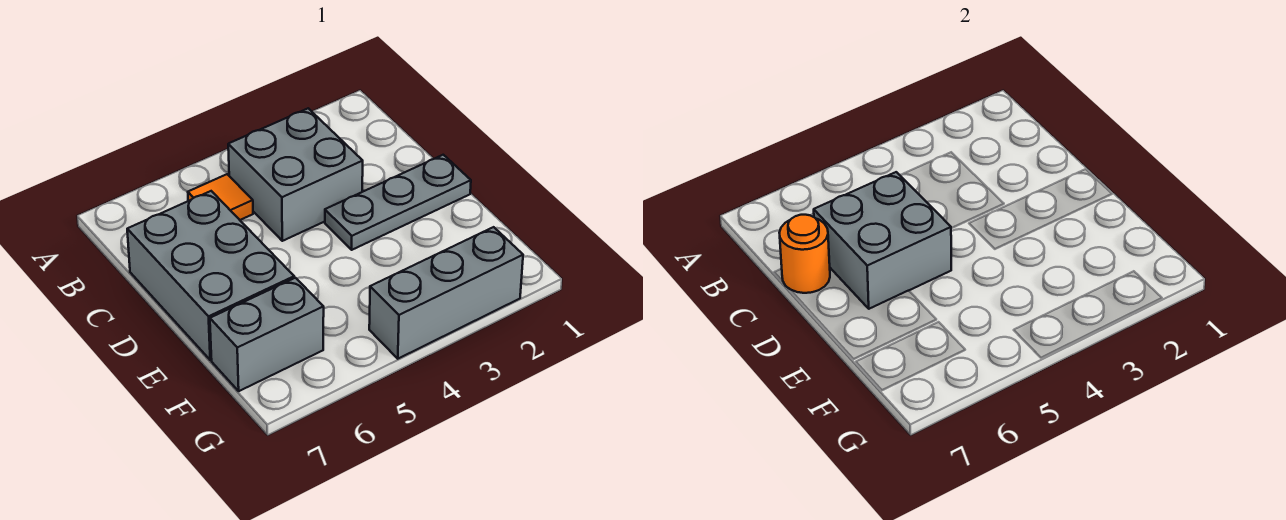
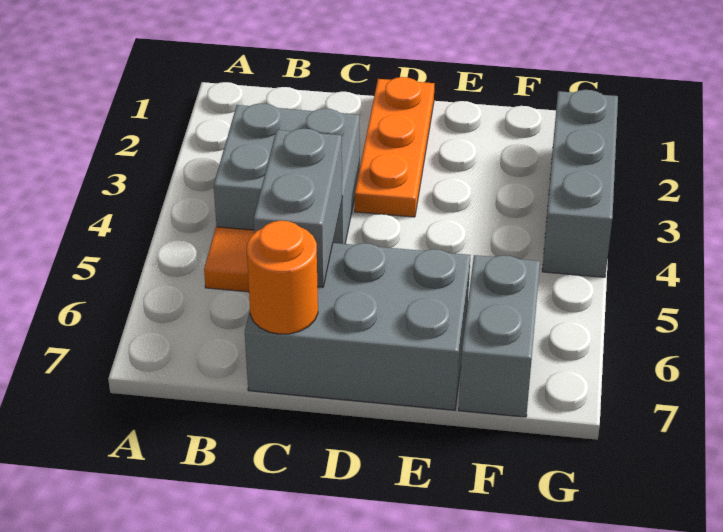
grey brick C5:D6 level 2 -> grey brick C5:C6 level 2
grey plate D1:D3 level 1 -> orange plate D1:D3 level 1

